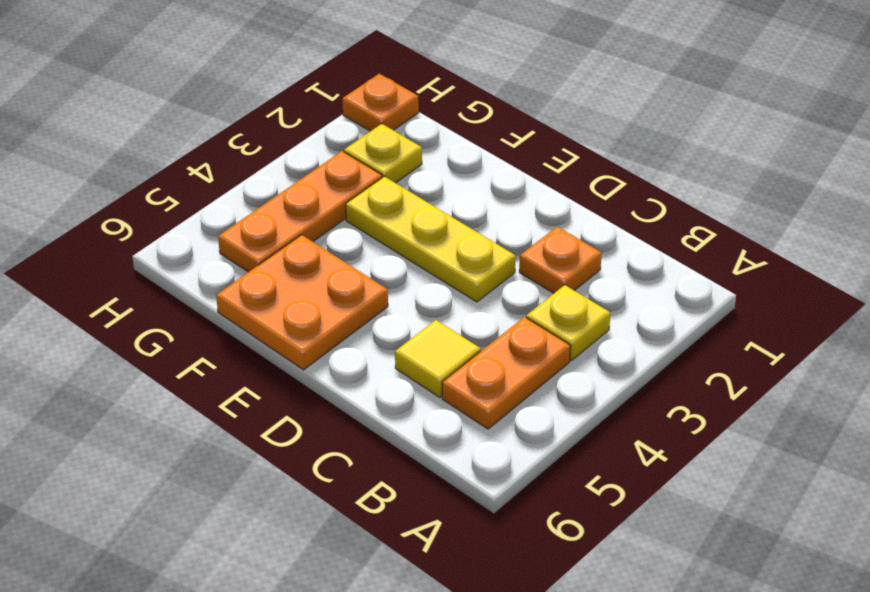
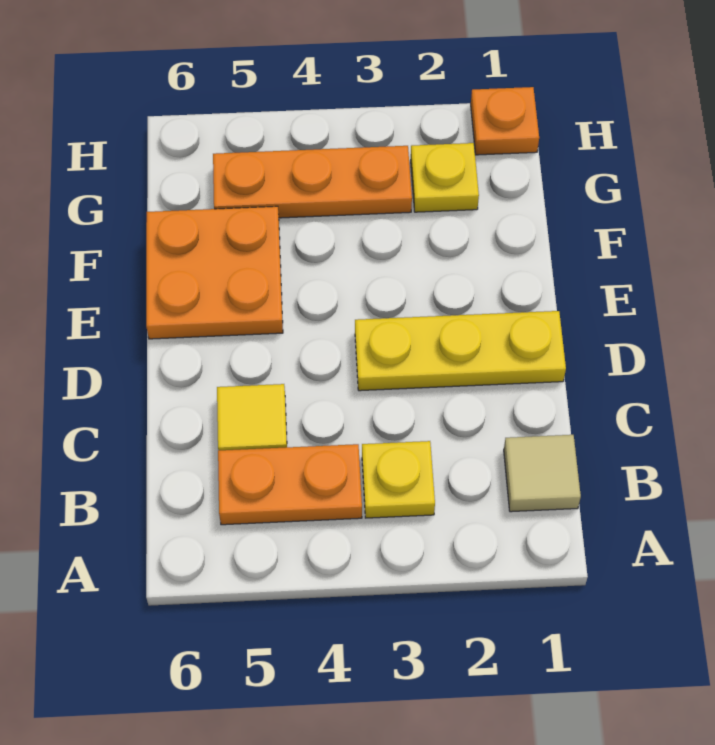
none -> tan tile B1 level 1
orange plate C2 level 1 -> none
yellow plate D3:F3 level 1 -> yellow plate D1:D3 level 1

